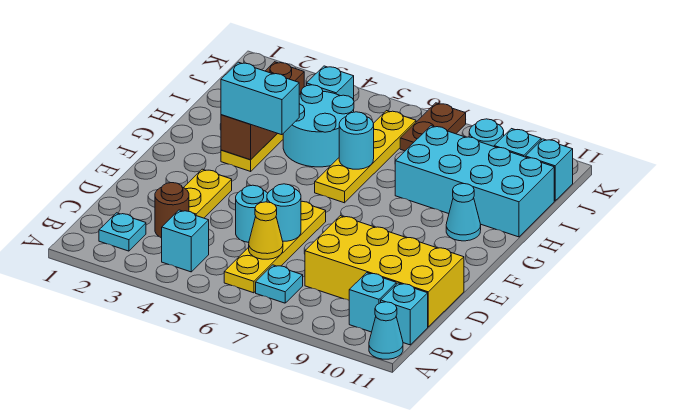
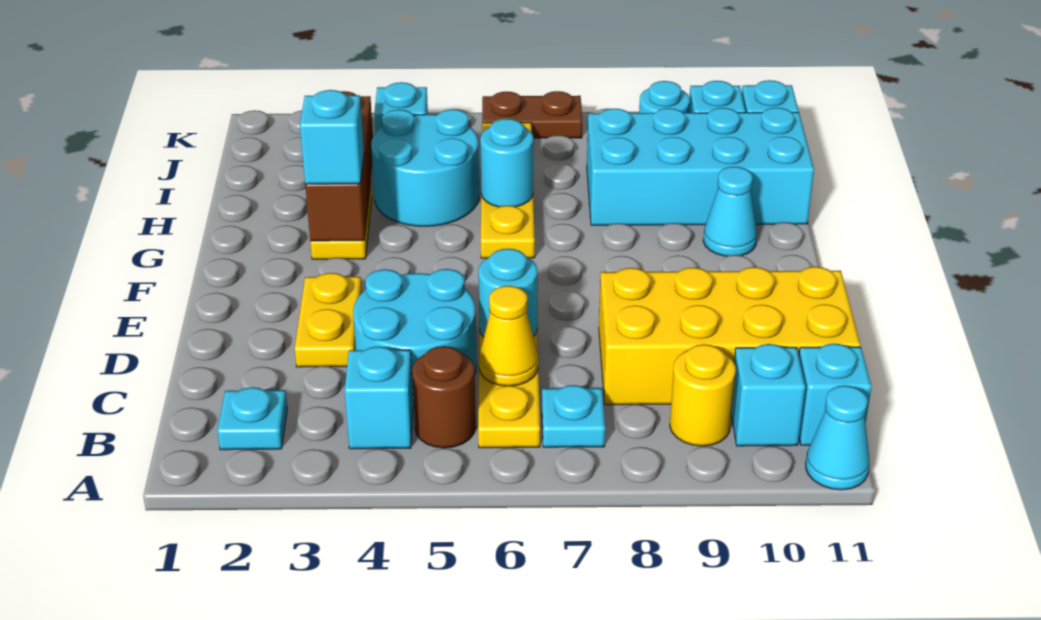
none -> yellow round brick B9 level 1
brown round brick C3 level 1 -> brown round brick B5 level 1
cyan round brick D5 level 1 -> cyan round brick C4:D5 level 1
cyan brick G3:G4 level 3 -> cyan brick G3 level 3
brown plate J7:K7 level 1 -> brown plate K6:K7 level 1

